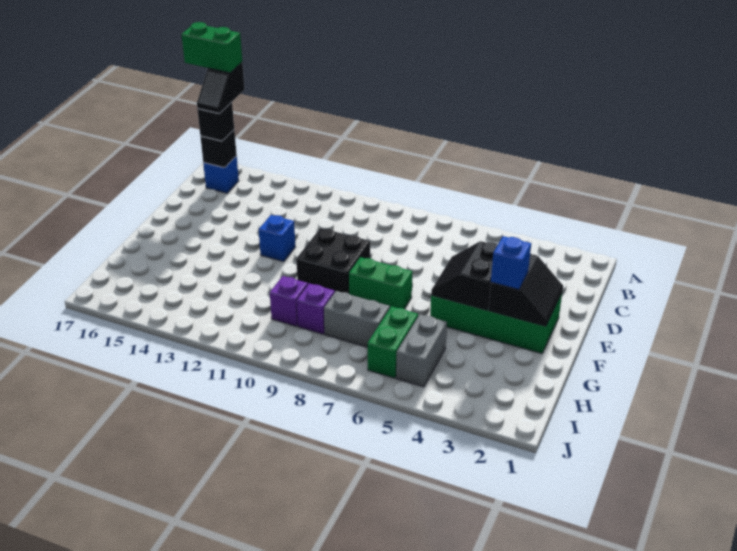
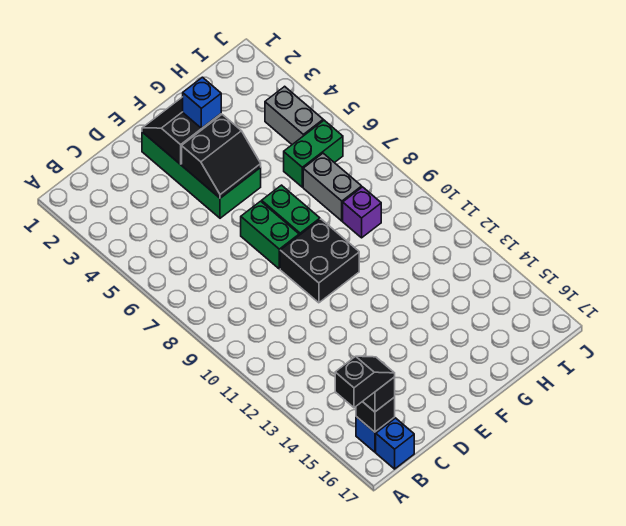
green brick A16:A17 level 5 -> green brick E7:E8 level 1
blue brick E12 level 1 -> blue brick B17 level 1
grey brick H5:I5 level 1 -> grey brick I4:I5 level 1
purple brick H10 level 1 -> none

